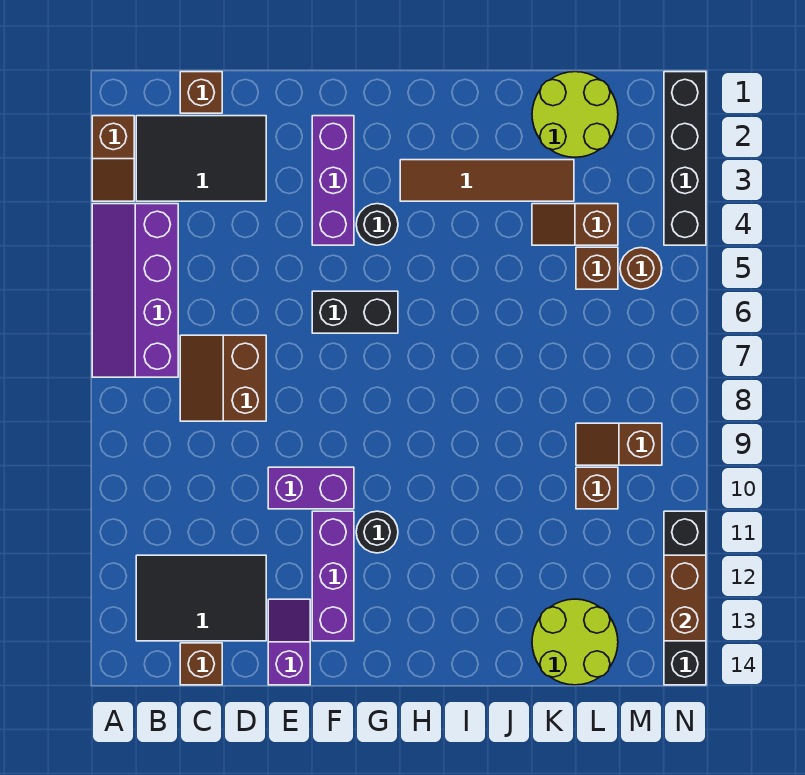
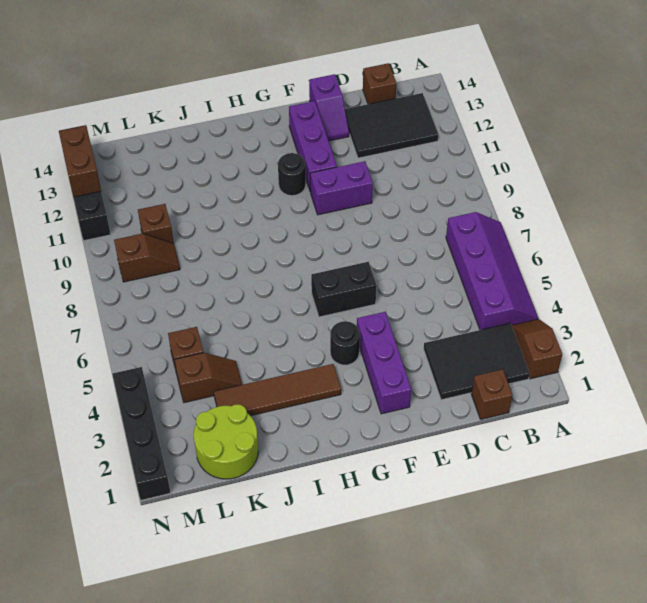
brown slope C7:D8 level 1 top D -> none
lime round brick K13:L14 level 1 -> none
brown round brick M5 level 1 -> none

